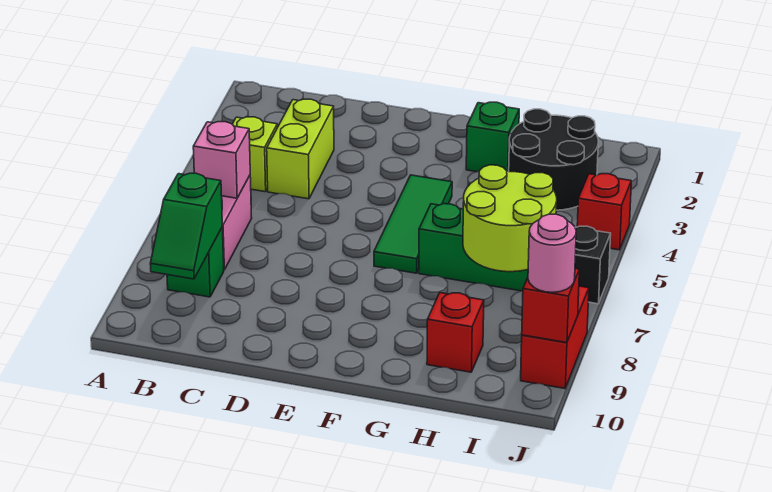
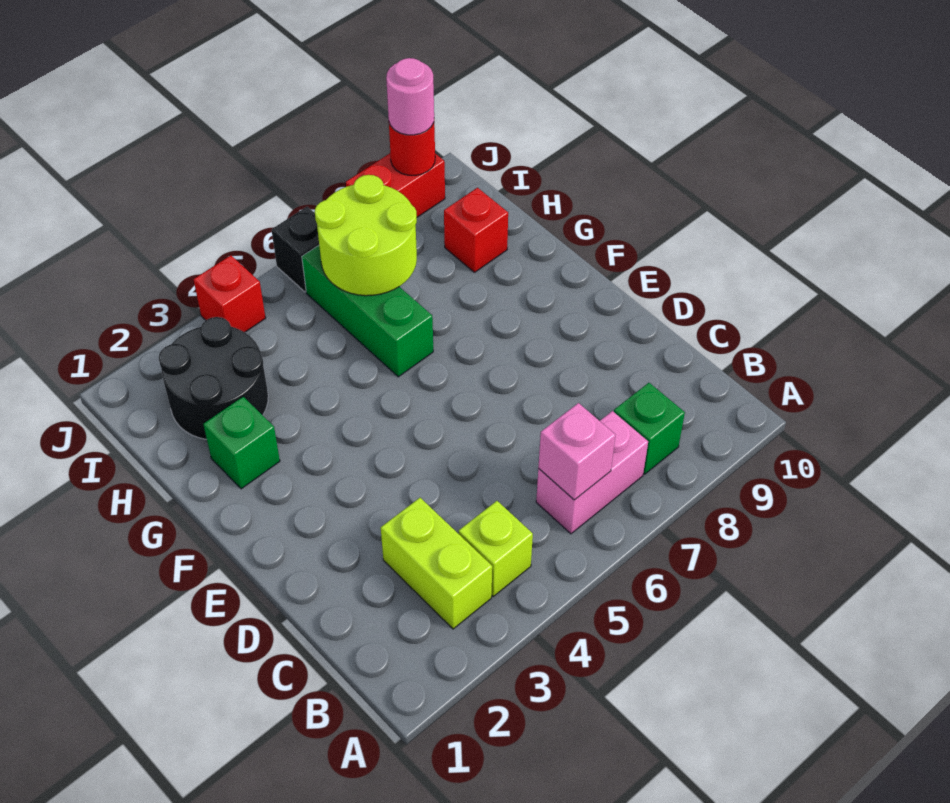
green slope B8:B9 level 2 top 8 -> none
lime brick C3:C4 level 1 -> lime brick B3:C3 level 1
green tile F4:F6 level 1 -> none
red brick J9 level 2 -> red round brick J9 level 2

